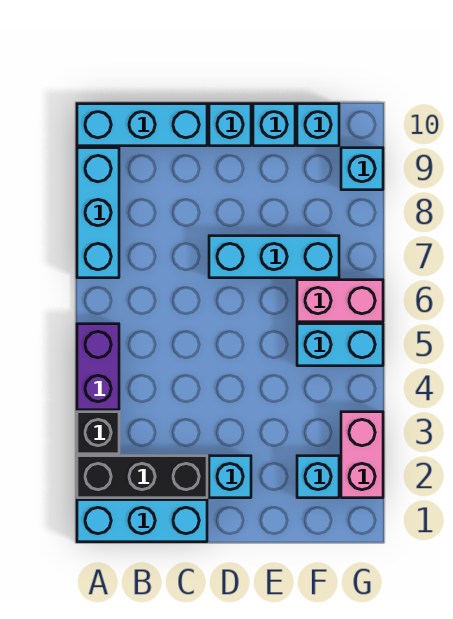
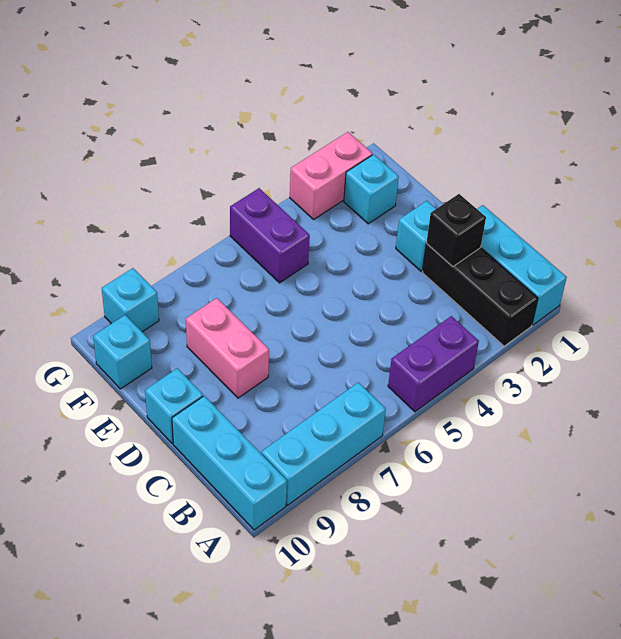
black brick A3 level 1 -> black brick C2 level 2
cyan brick D7:F7 level 1 -> none
cyan brick E10 level 1 -> none
cyan brick F5:G5 level 1 -> purple brick F5:G5 level 1
pink brick F6:G6 level 1 -> pink brick D8:E8 level 1

